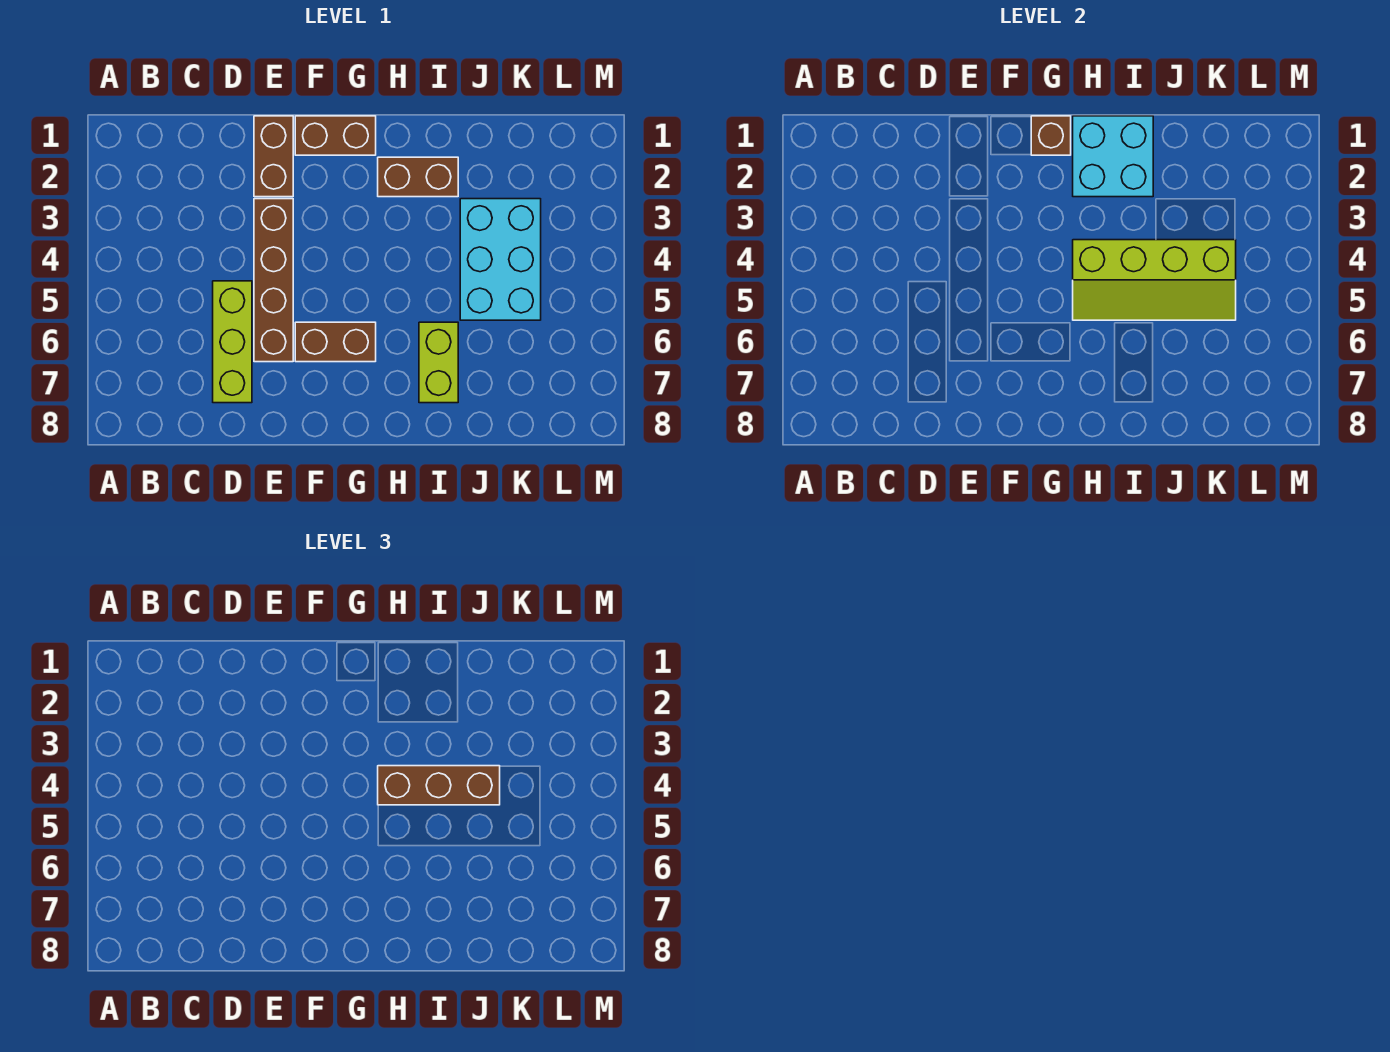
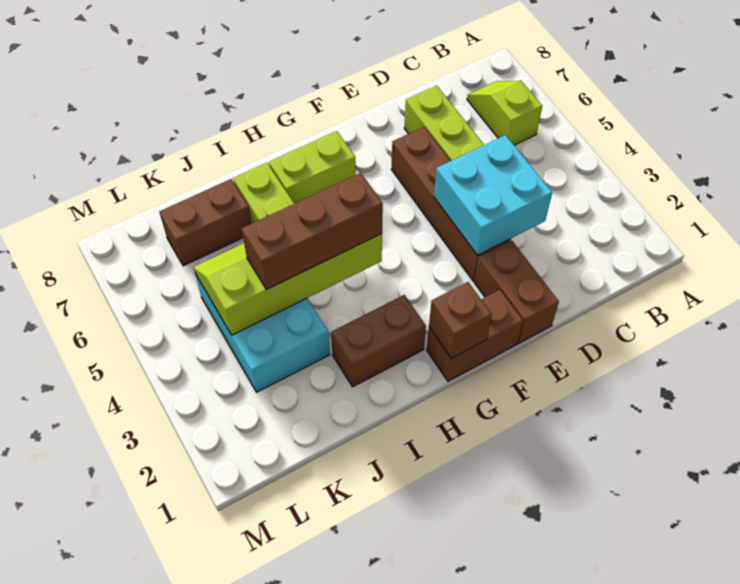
none -> lime slope B6:B7 level 1 top 6
brown brick F6:G6 level 1 -> brown brick J7:K7 level 1
none -> lime brick G7:H7 level 1
cyan brick H1:I2 level 2 -> cyan brick D3:E4 level 2

